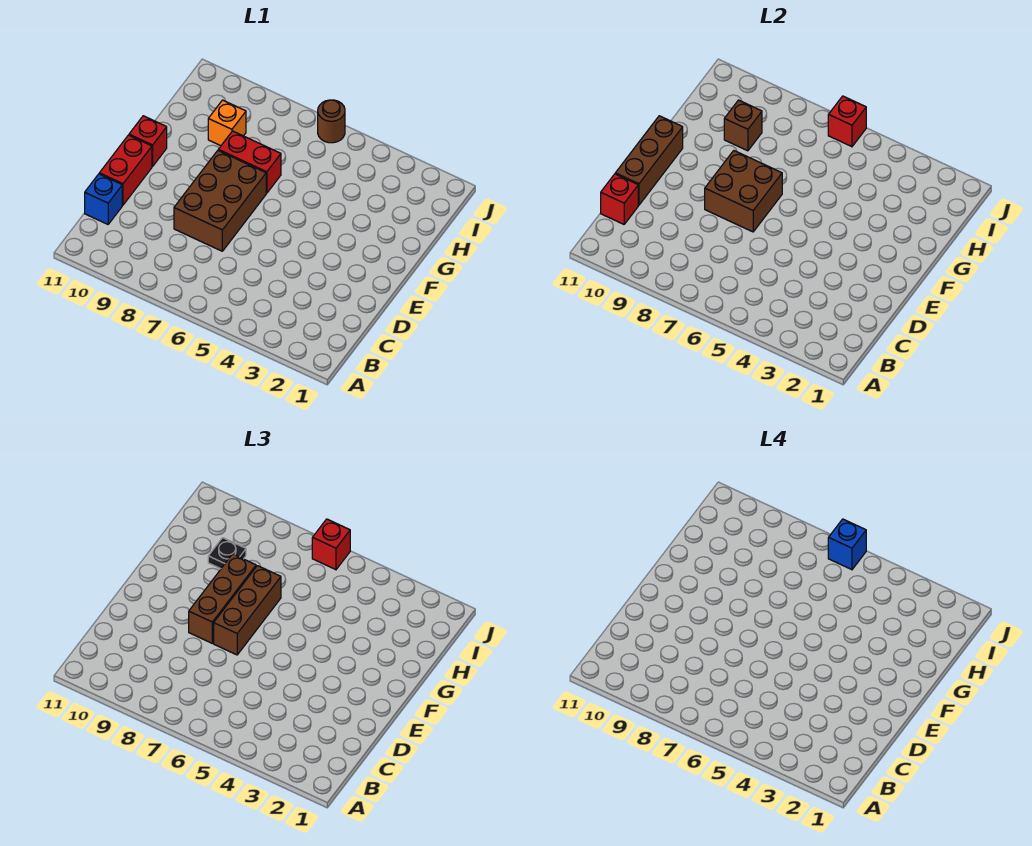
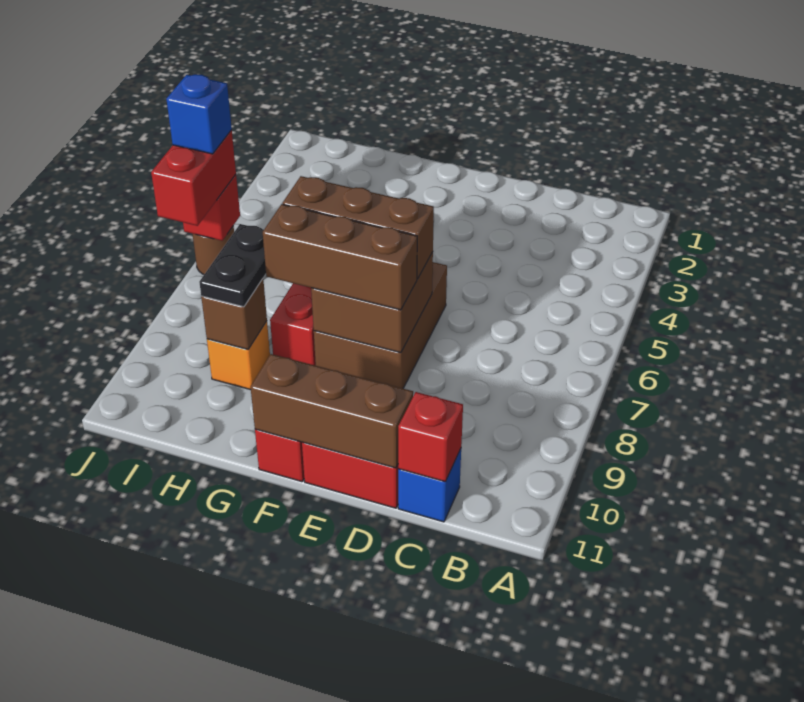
brown brick D7:F8 level 1 -> brown brick E6:F8 level 1
black plate H9 level 3 -> black plate H8:H9 level 3
red brick J6 level 3 -> red brick J6:J7 level 3

